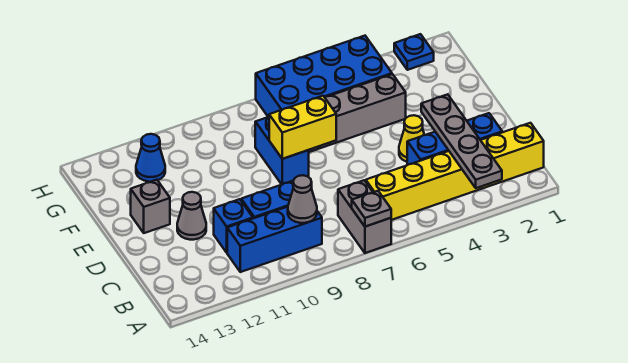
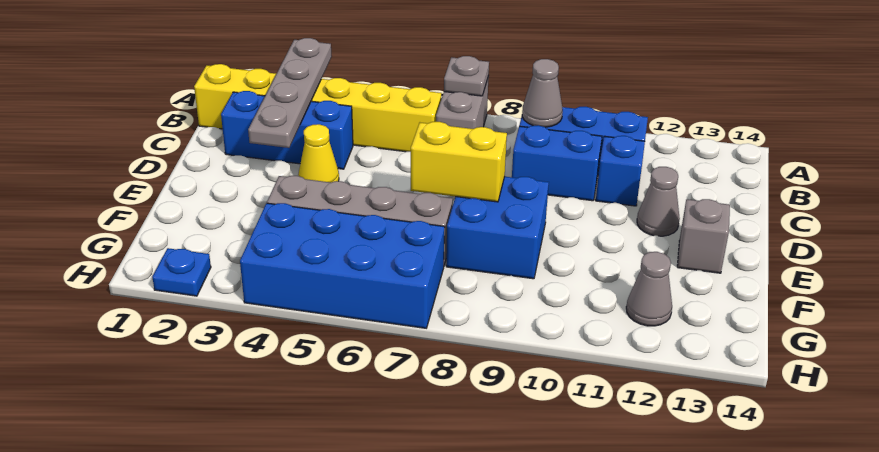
blue brick E8:F8 level 1 -> blue brick E8:F9 level 1
blue cone G12 level 1 -> grey cone G12 level 1

